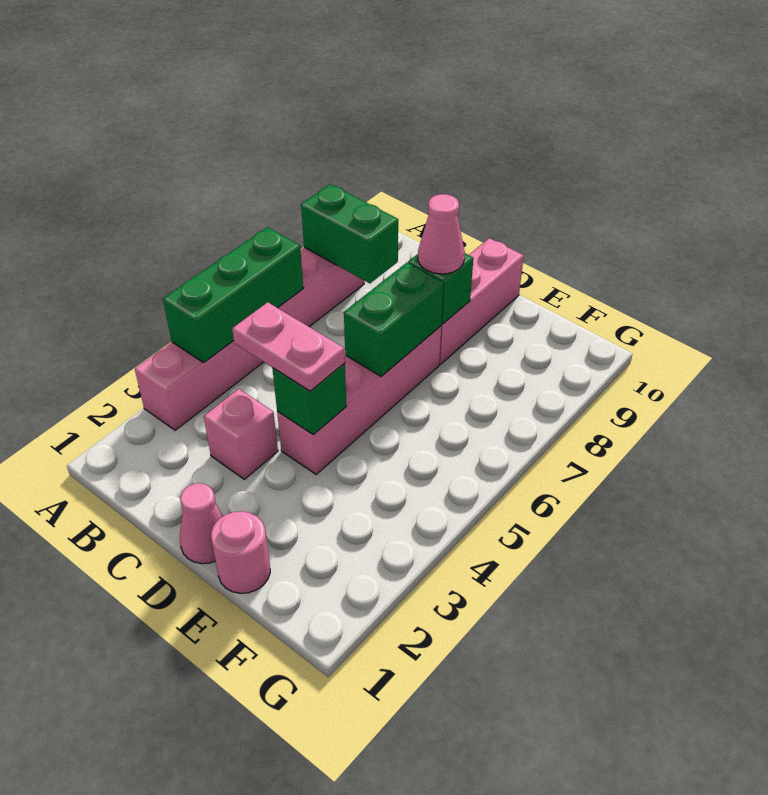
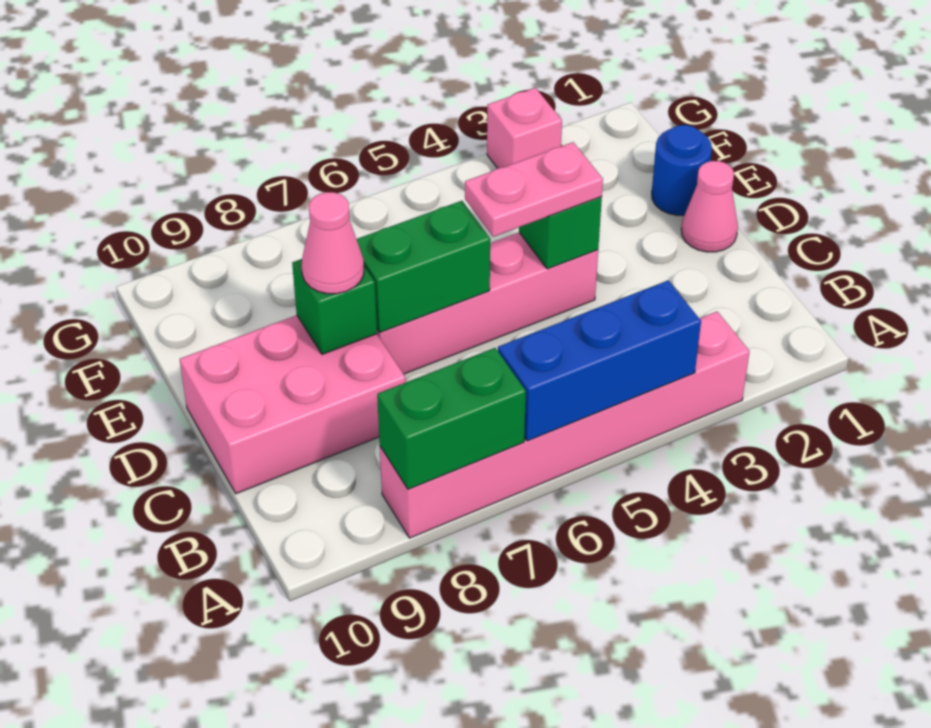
green brick A4:A6 level 2 -> blue brick A4:A6 level 2
green brick A8:B8 level 2 -> green brick A7:A8 level 2
pink brick C3 level 1 -> pink brick G3 level 1
pink plate C4:D4 level 3 -> pink plate D4:D5 level 3
pink brick D8:D10 level 1 -> pink brick C8:D10 level 1
pink round brick E1 level 1 -> blue round brick E1 level 1

